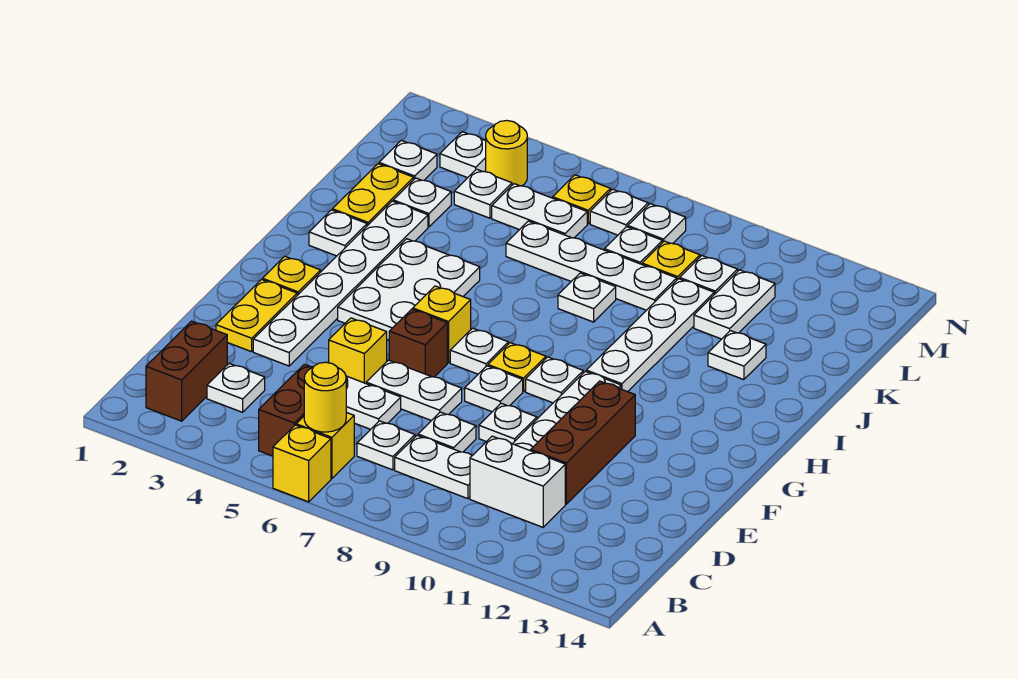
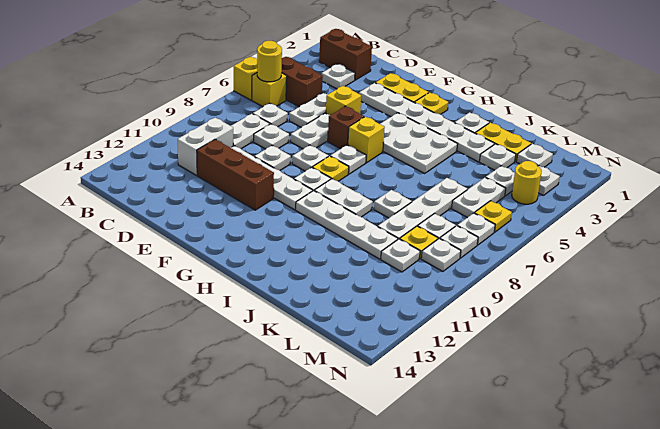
white plate J12 level 1 -> white plate M9 level 1
white plate K11:L11 level 1 -> white plate H9:I9 level 1

